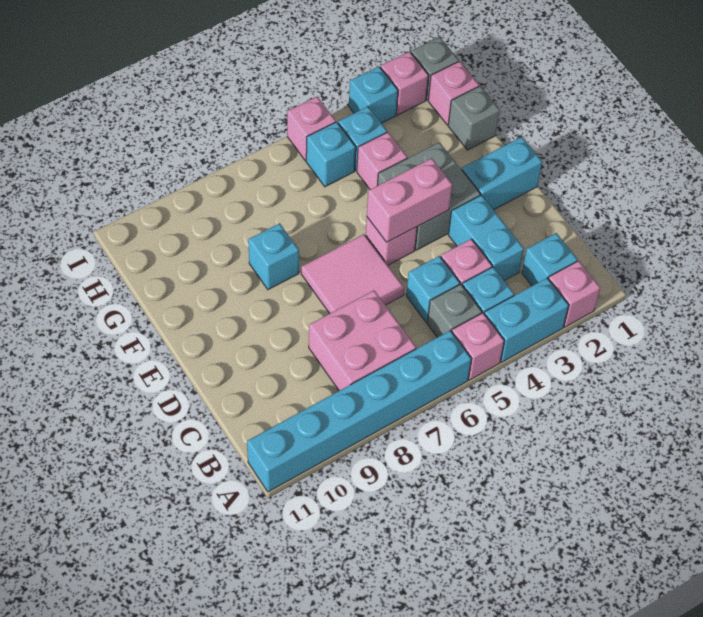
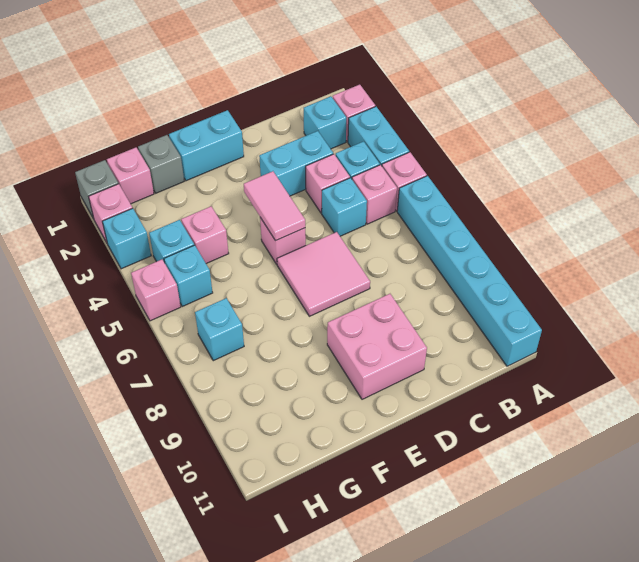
grey brick B5 level 1 -> pink brick B5 level 1
pink brick B7:C8 level 1 -> pink brick D9:E10 level 1
cyan brick E1:E2 level 1 -> cyan brick E1:F1 level 1
grey brick E3:F4 level 1 -> none
pink brick E4:E5 level 2 -> pink tile E4:E5 level 2
cyan brick F8 level 1 -> cyan brick H7 level 1

